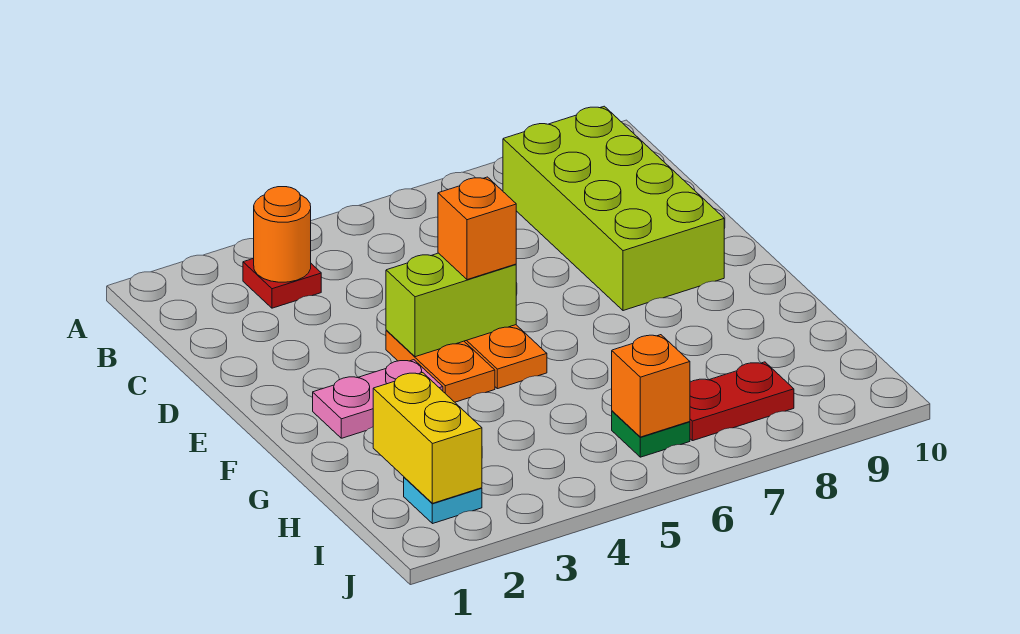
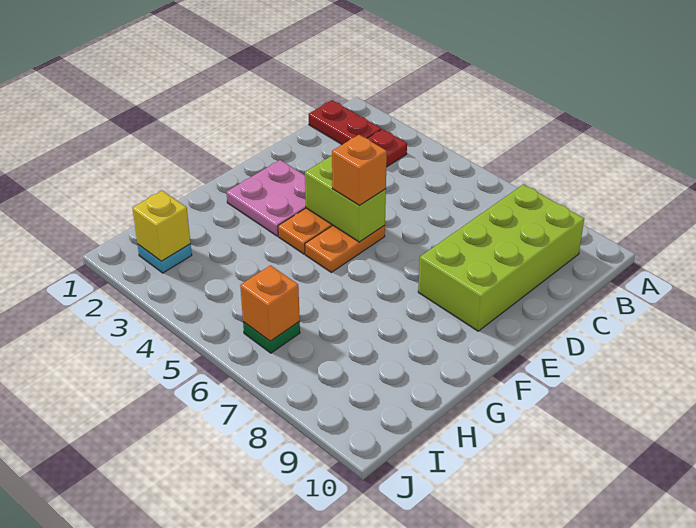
orange round brick B3 level 2 -> none
pink plate F2:F3 level 1 -> pink plate E2:F3 level 1
yellow brick H2:I2 level 2 -> yellow brick I2 level 2
red plate I7:I8 level 1 -> red plate B1:B2 level 1

